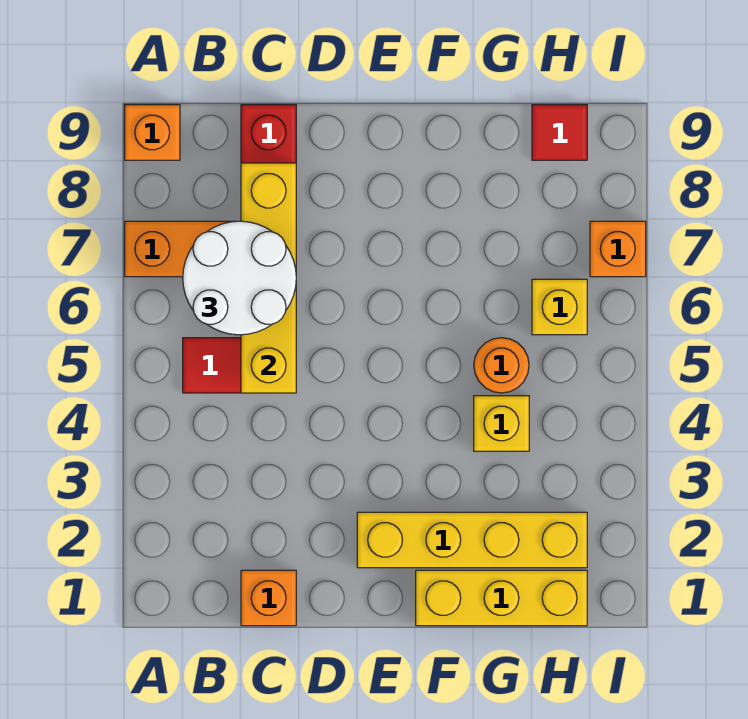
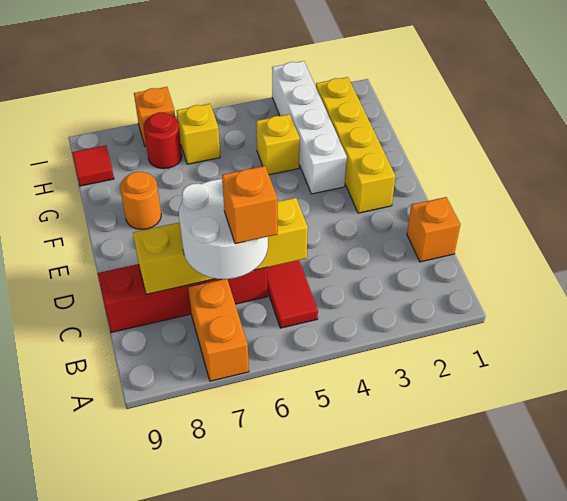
orange brick A9 level 1 -> orange brick B6 level 4
yellow brick F1:H1 level 1 -> none
none -> white brick F3:I3 level 1
orange round brick G5 level 1 -> orange round brick F8 level 1
none -> red round brick H7 level 1

